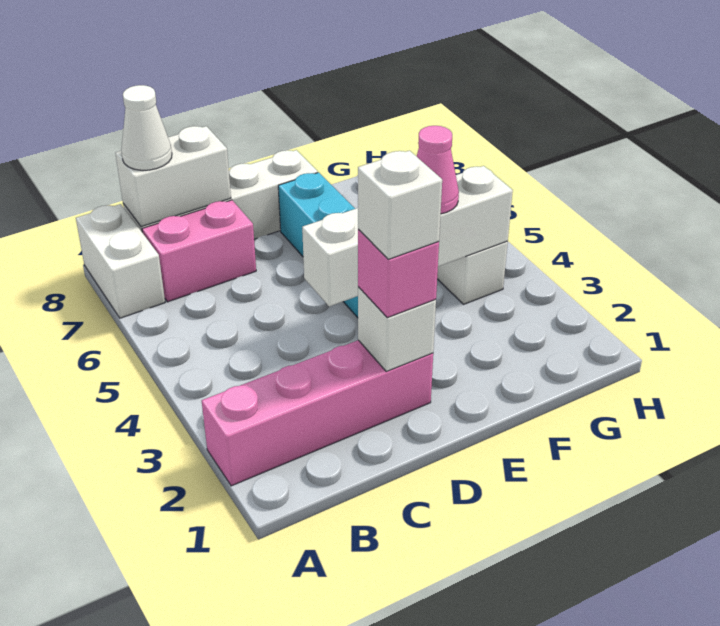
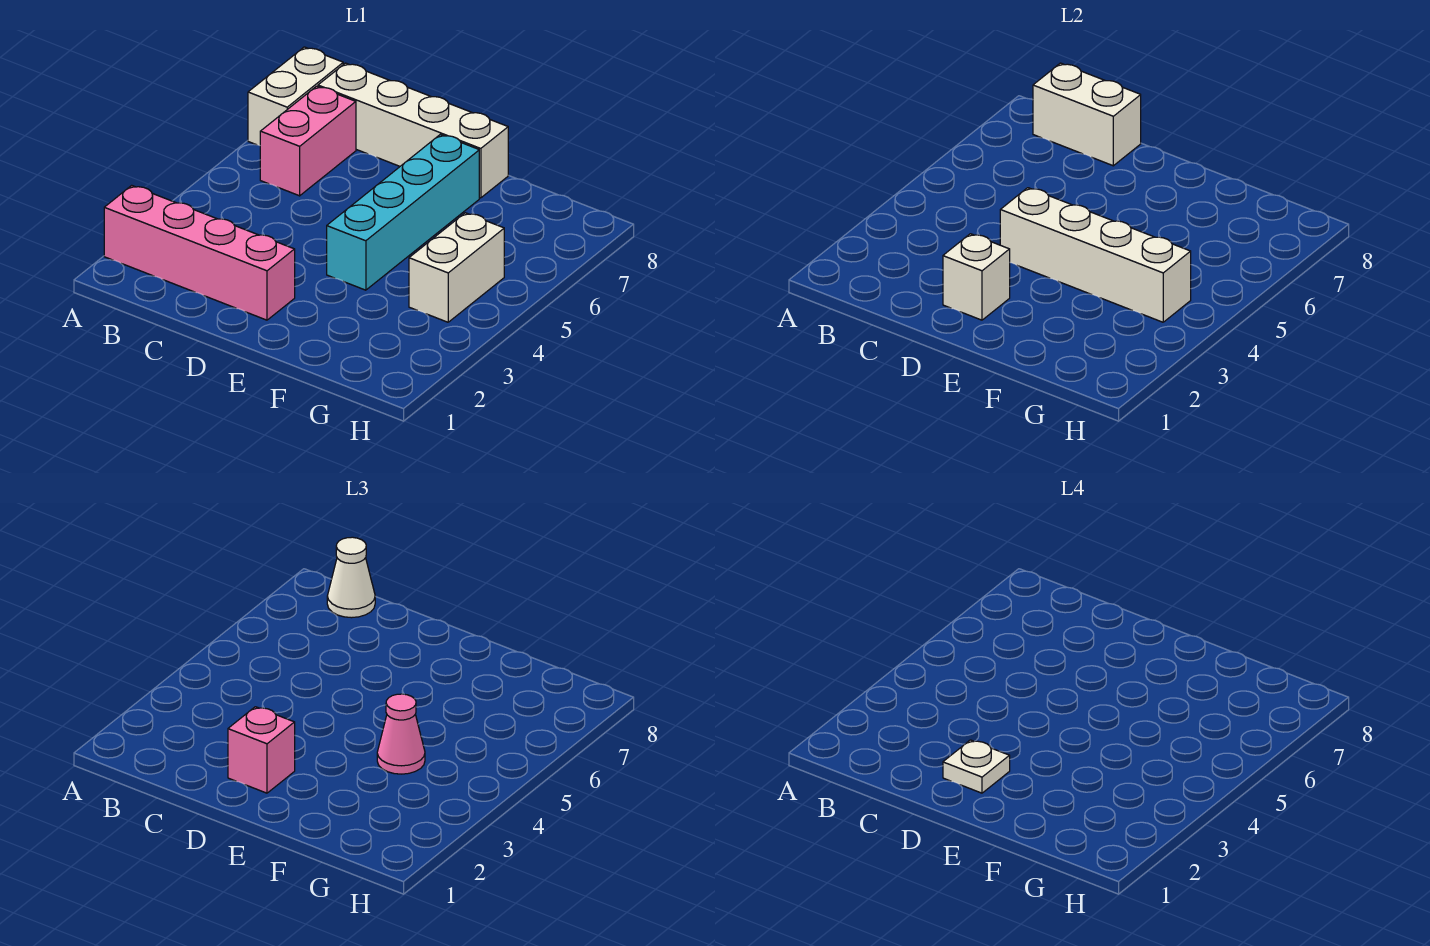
pink brick B7:C7 level 1 -> pink brick B6:B7 level 1
white brick D2 level 4 -> white plate D2 level 4

